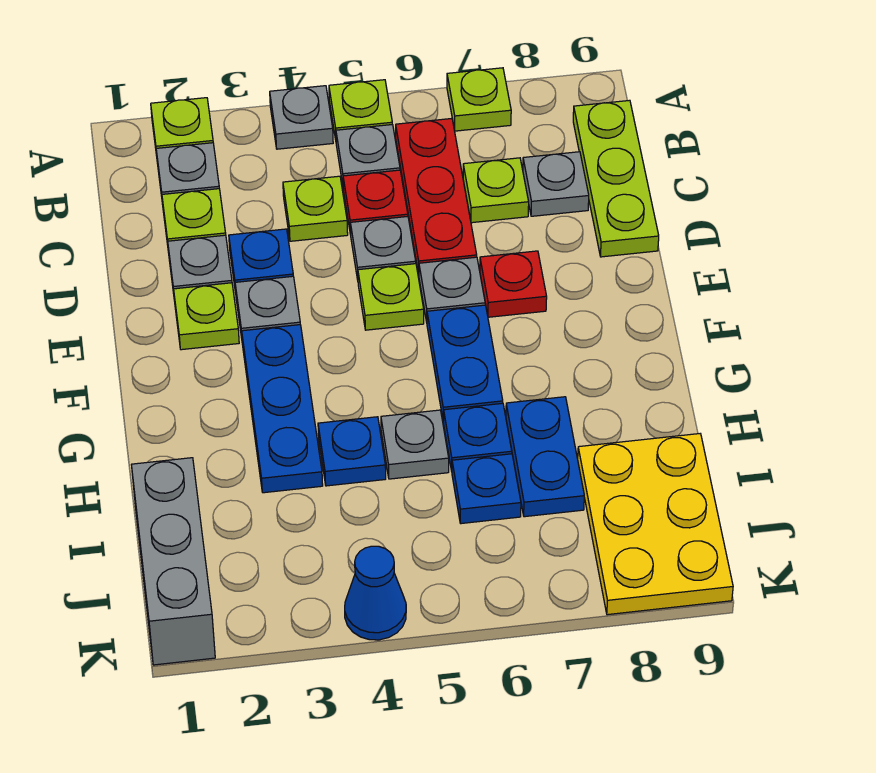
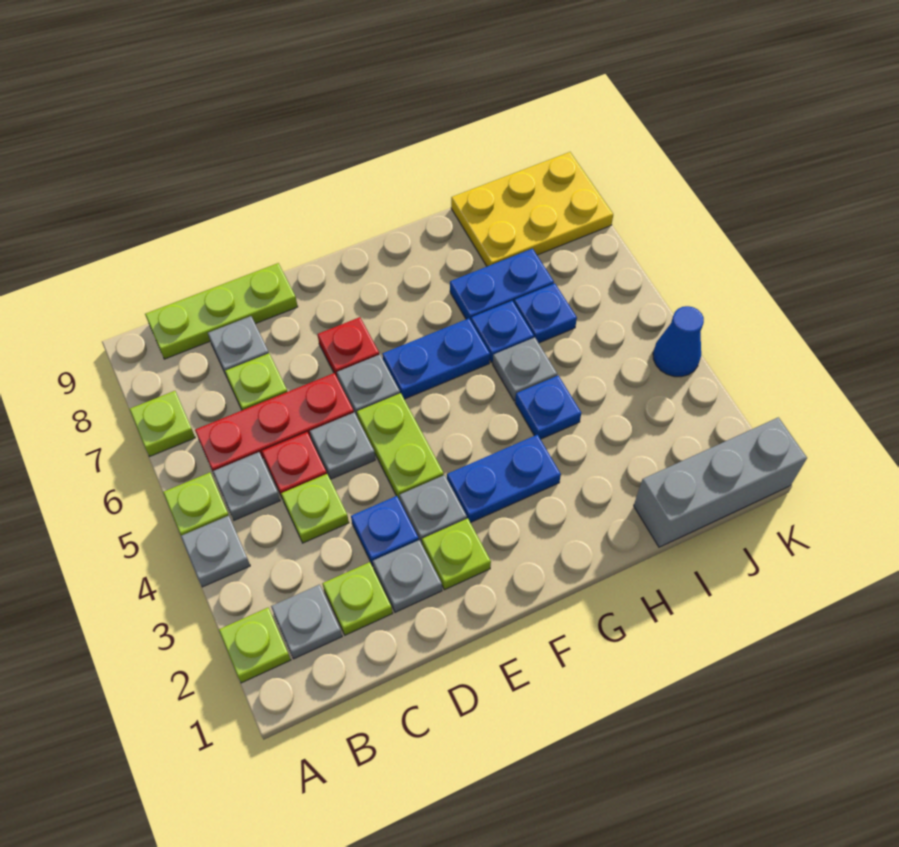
lime plate E5 level 1 -> lime plate E4:E5 level 1
blue plate F3:H3 level 1 -> blue plate F3:G3 level 1

